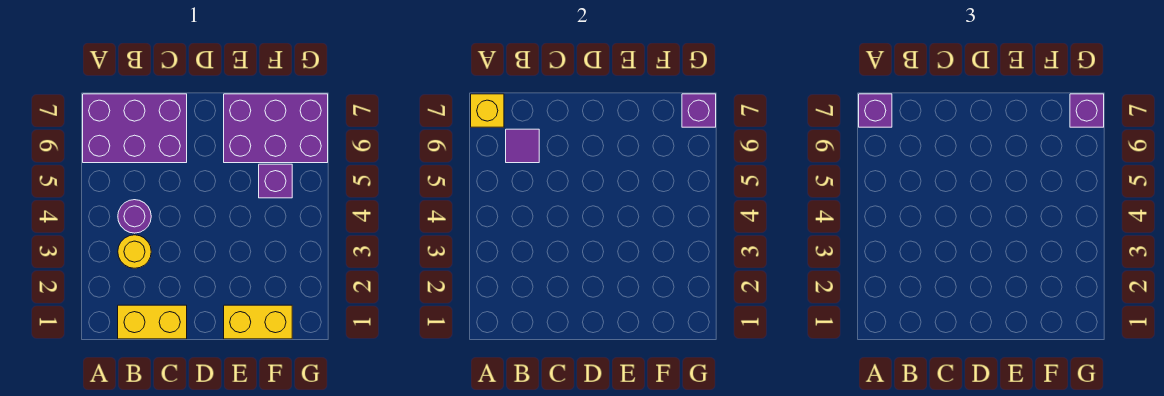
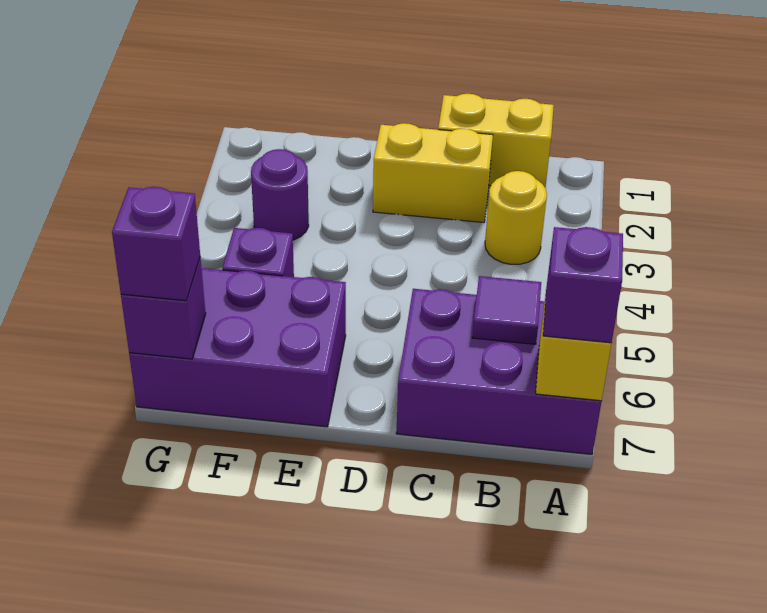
purple round brick B4 level 1 -> purple round brick F3 level 1
yellow brick E1:F1 level 1 -> yellow brick C2:D2 level 1

